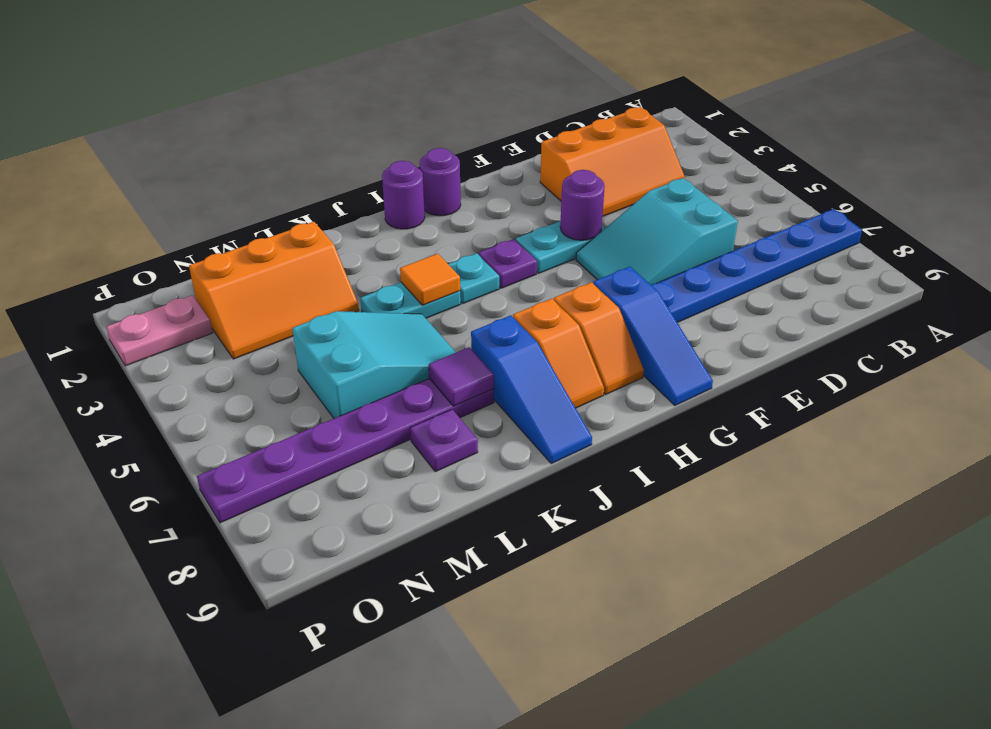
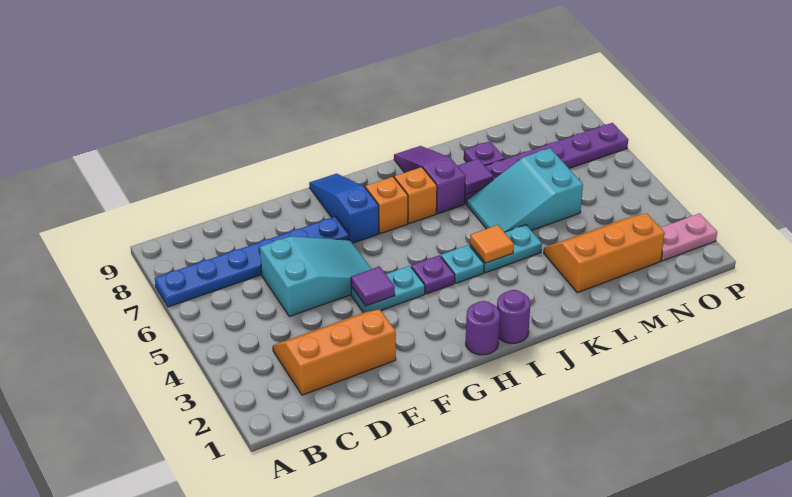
purple round brick F4 level 2 -> purple tile F4 level 2
blue slope J7:J9 level 1 top 7 -> purple slope J7:J9 level 1 top 7

